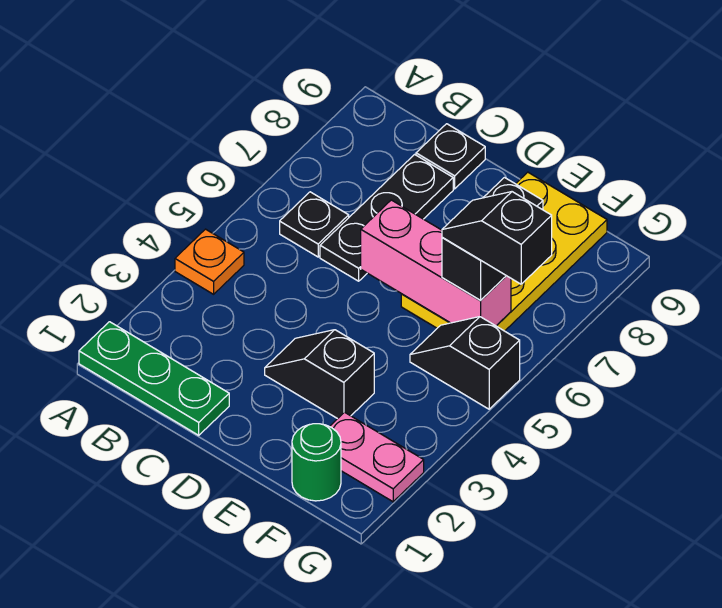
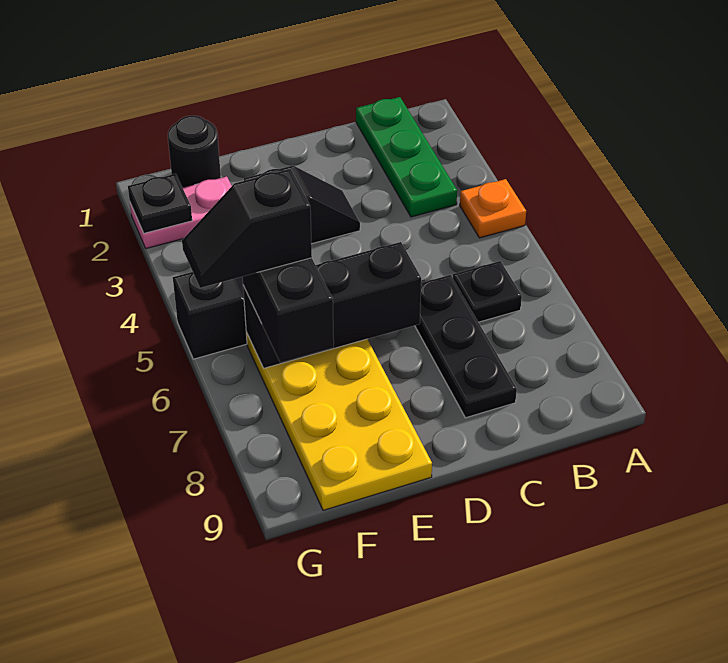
green plate A1:C1 level 1 -> green plate B1:B3 level 1
black plate C9 level 1 -> black plate G2 level 2
pink brick D6:F6 level 2 -> black brick D6:F6 level 2
green round brick F1 level 1 -> black round brick F1 level 1
black slope F6:G6 level 4 top G -> black slope F6:G6 level 4 top F

